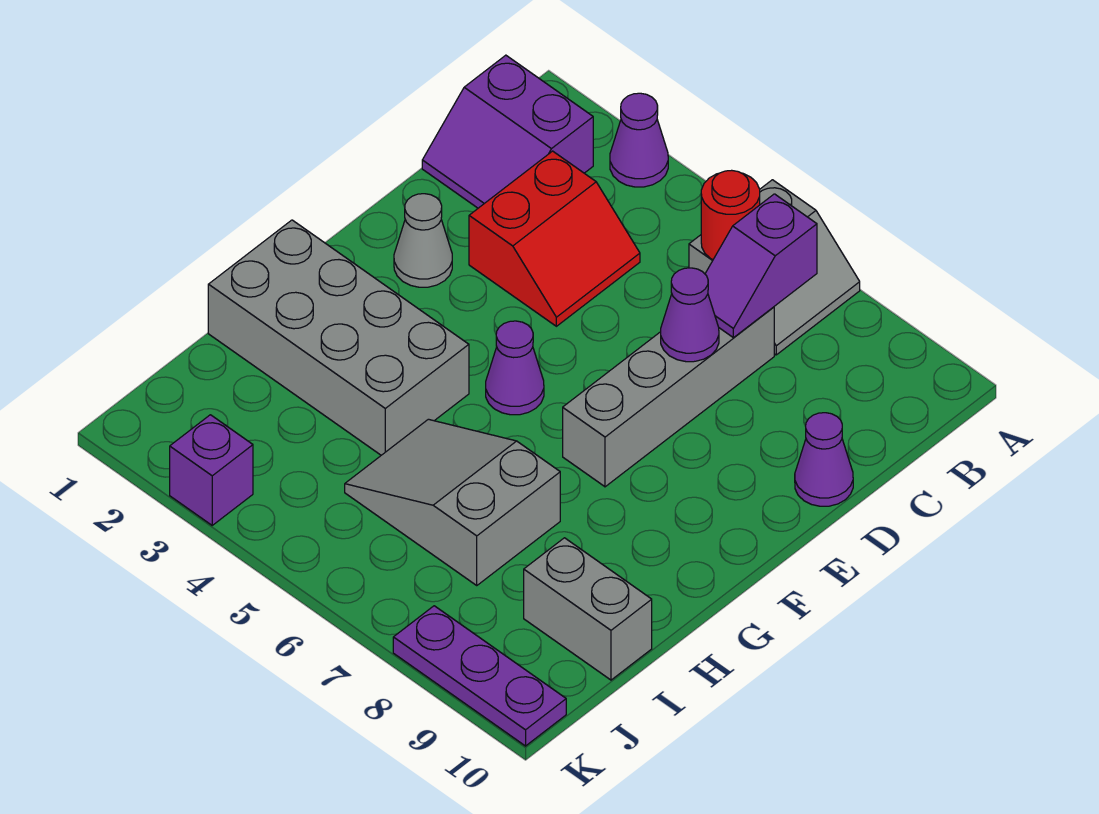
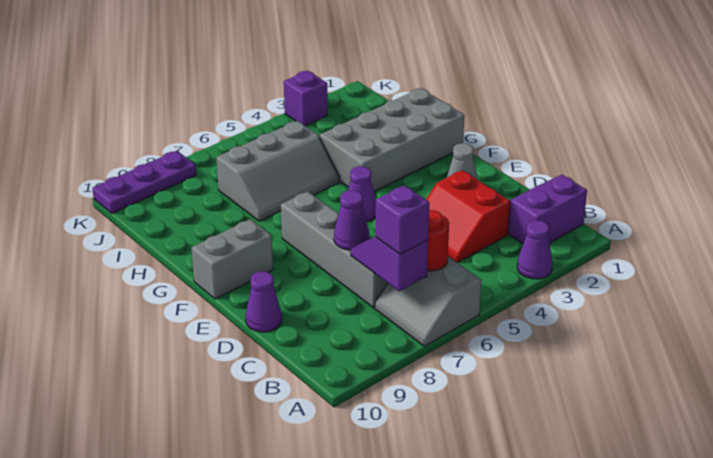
none -> purple brick B7 level 3
grey slope H5:I7 level 1 top 7 -> grey slope H5:I7 level 1 top I
grey brick I9:I10 level 1 -> grey brick F9:F10 level 1

